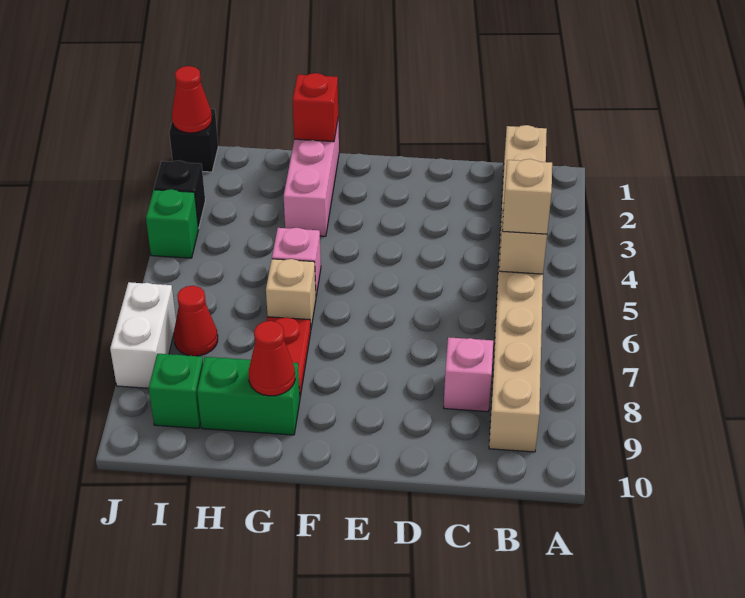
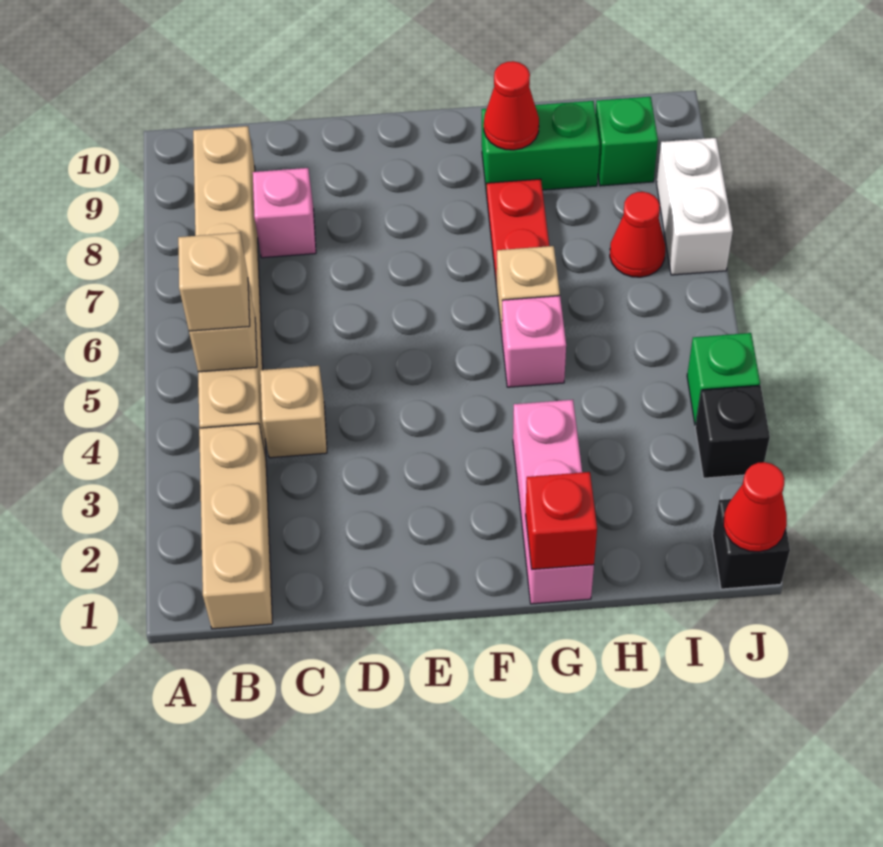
none -> tan brick C4 level 1

